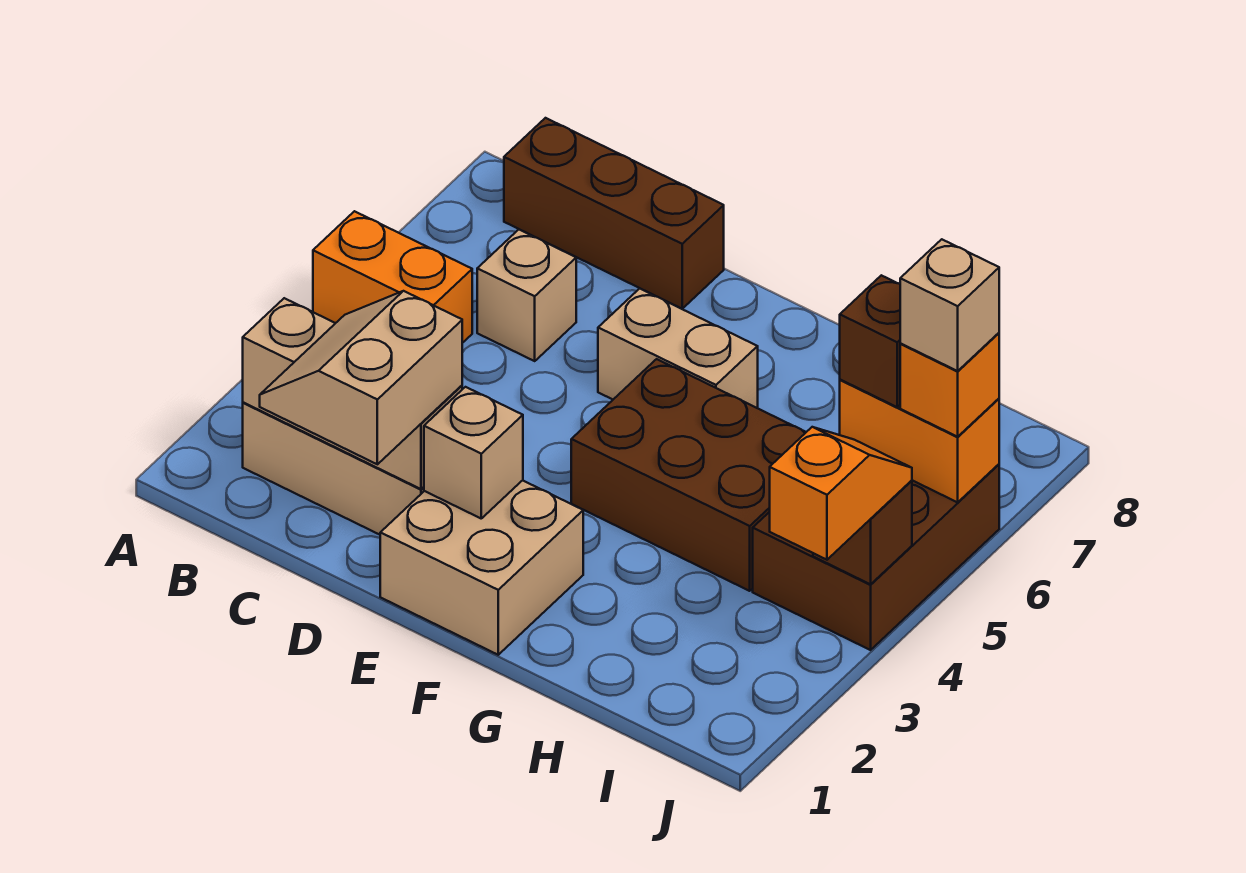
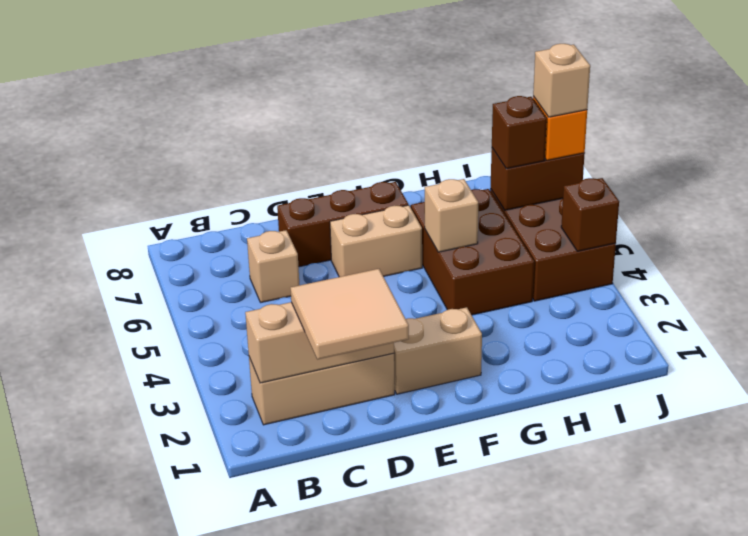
orange brick A5:B5 level 1 -> none
brown brick B8:D8 level 1 -> brown brick D7:F7 level 1
tan slope C1:D2 level 3 top D -> tan tile C1:D2 level 3
tan brick E1:F2 level 1 -> tan brick E2:F2 level 1
tan brick E2 level 2 -> tan brick G5 level 2
brown brick F4:H5 level 1 -> brown brick G4:H6 level 1
orange brick I6:J6 level 2 -> brown brick I6:J6 level 2
orange slope J3:J4 level 3 top 3 -> none

